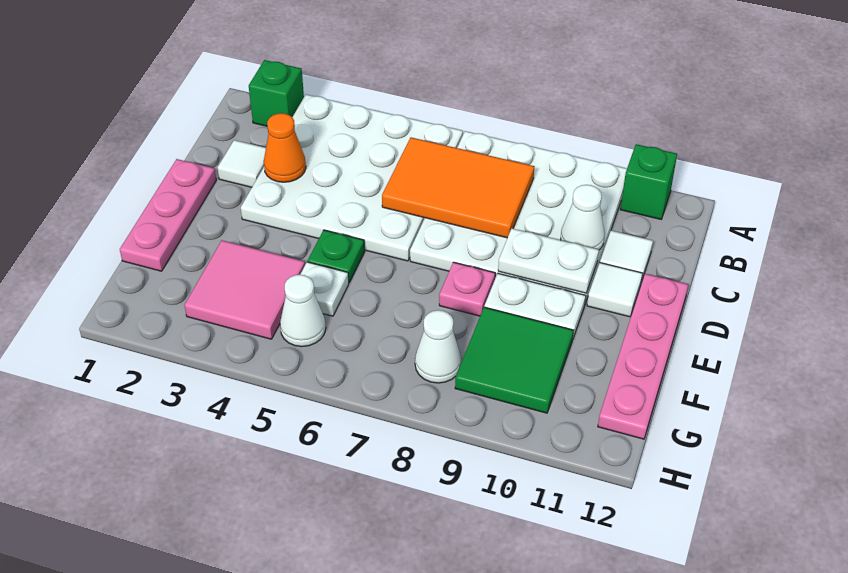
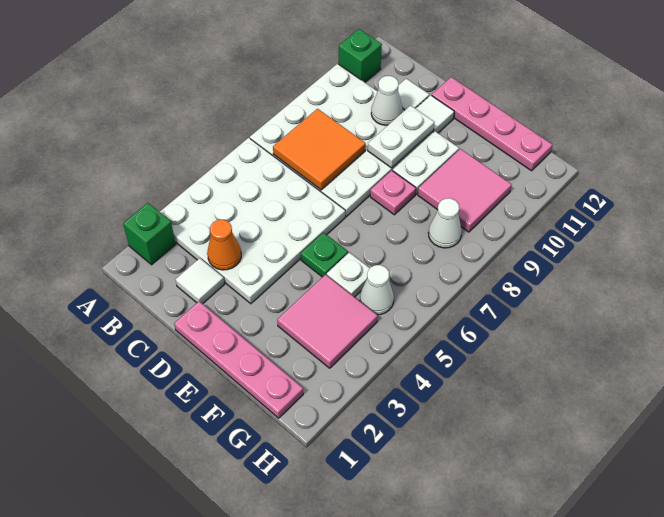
orange tile B6:C8 level 2 -> orange tile B7:C8 level 2
pink plate D1:F1 level 1 -> pink plate D1:G1 level 1
green tile F9:G10 level 1 -> pink tile F9:G10 level 1

